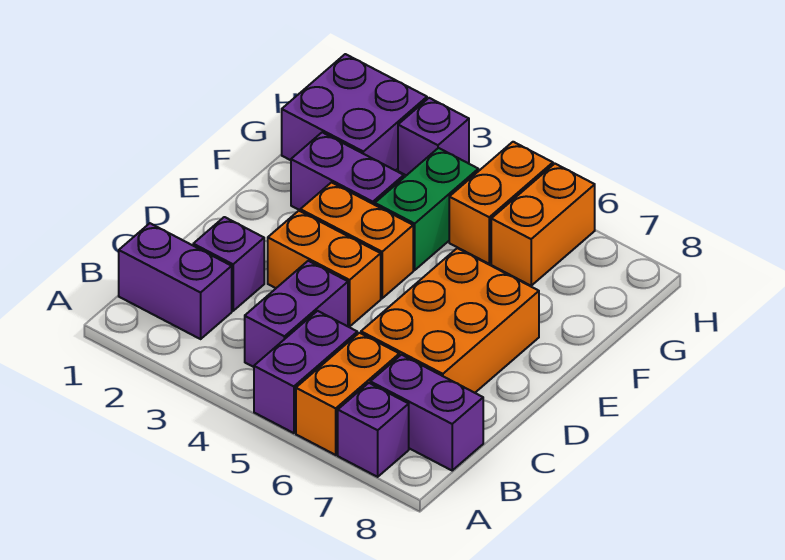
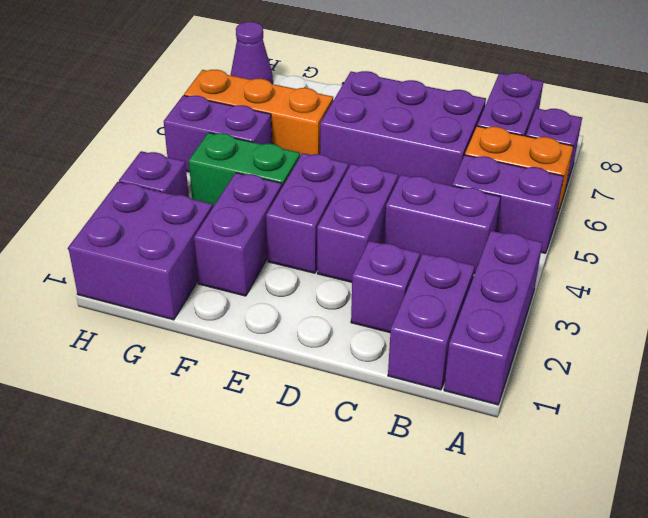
none -> purple brick A1:A3 level 1
orange brick C6:E7 level 1 -> purple brick C6:E7 level 1
orange brick D3:D4 level 1 -> purple brick D3:D4 level 1
orange brick E3:E4 level 1 -> purple brick E3:E4 level 1
orange brick G5:H5 level 1 -> purple brick G5:H5 level 1
orange brick G6:H6 level 1 -> orange brick F6:H6 level 1
none -> purple cone H8 level 1

